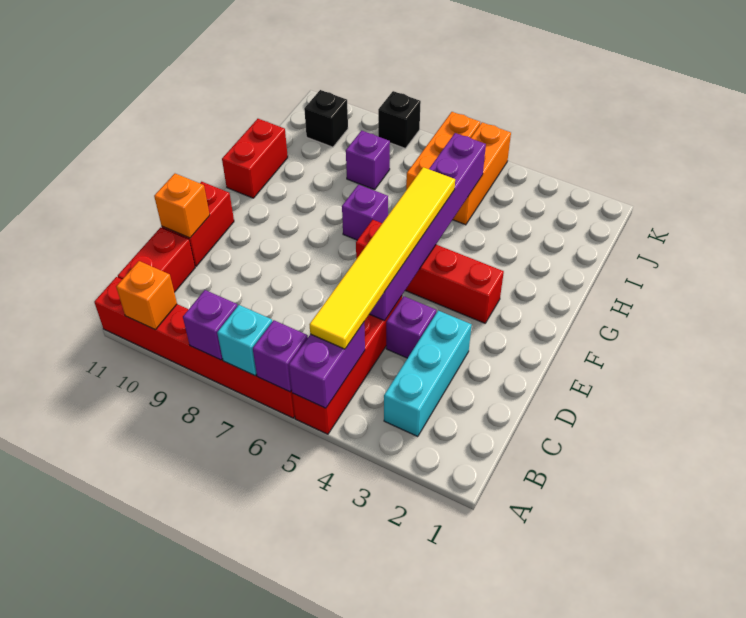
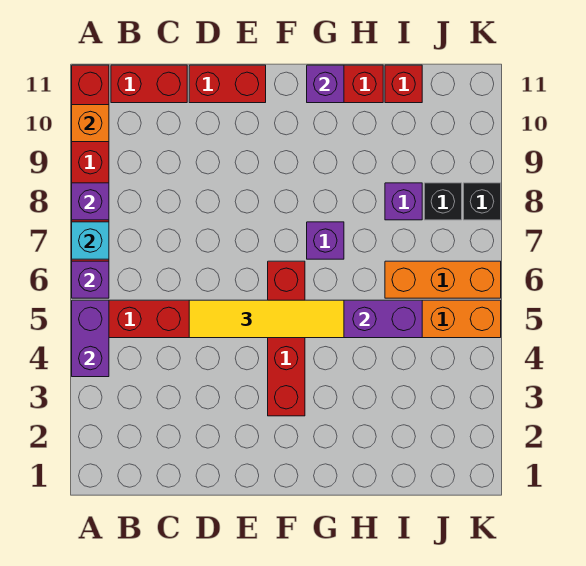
purple brick A5:B5 level 2 -> purple brick A4:A5 level 2
cyan brick B3:D3 level 1 -> none
yellow tile B5:G5 level 3 -> yellow tile D5:G5 level 3
purple brick D4 level 1 -> purple brick G11 level 2
orange brick D11 level 2 -> none
none -> red brick I11 level 1
black brick J10 level 1 -> black brick J8 level 1

